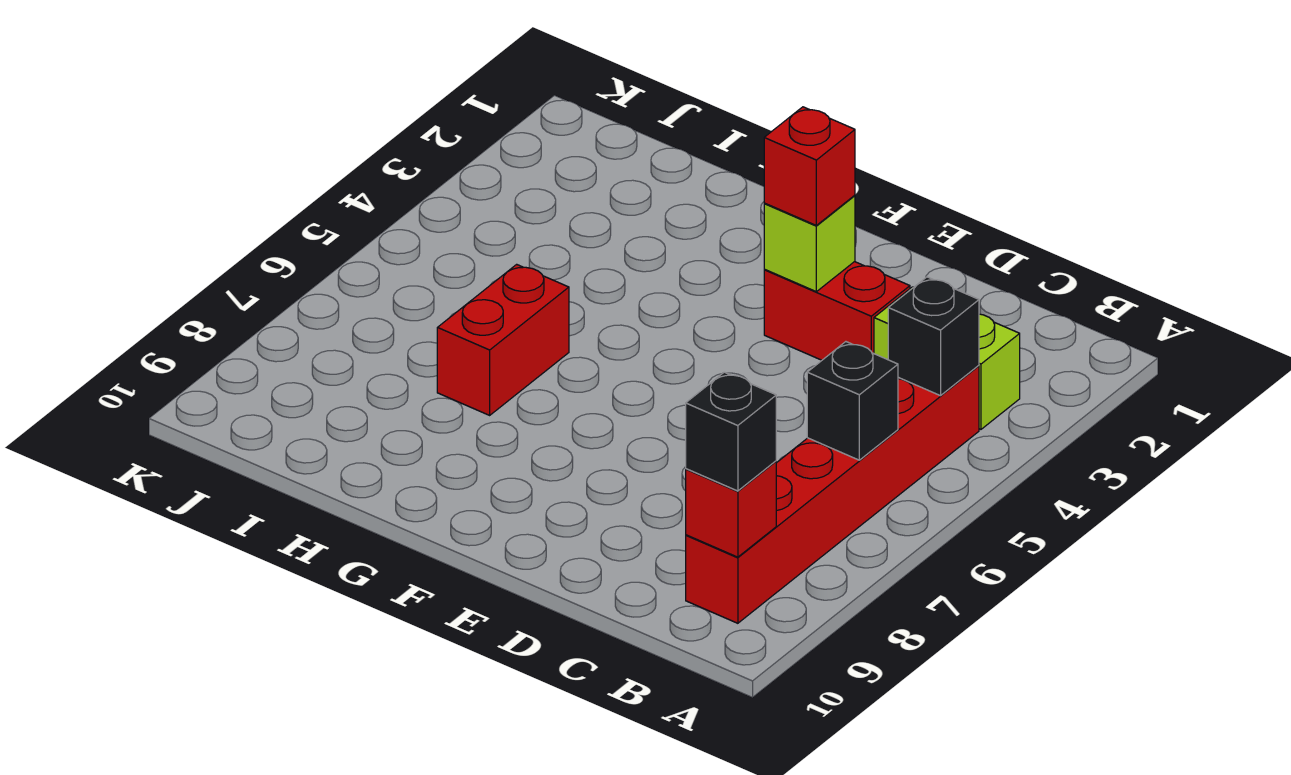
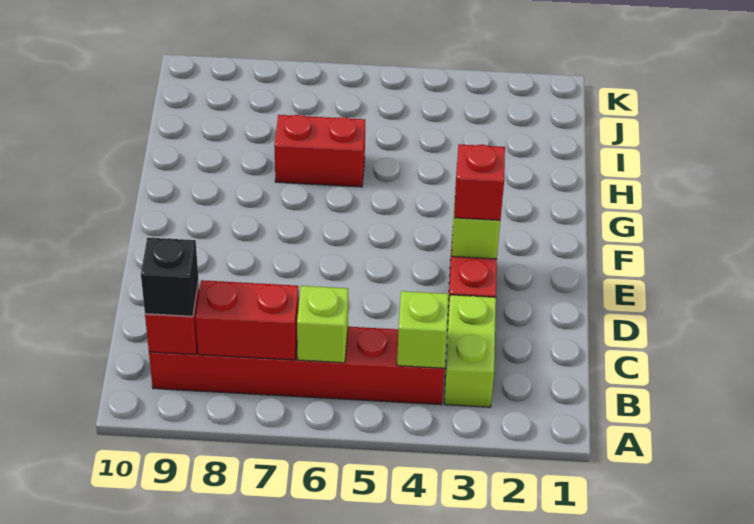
black brick B4 level 2 -> lime brick B4 level 2
black brick B6 level 2 -> lime brick B6 level 2
none -> red brick B7:B8 level 2

